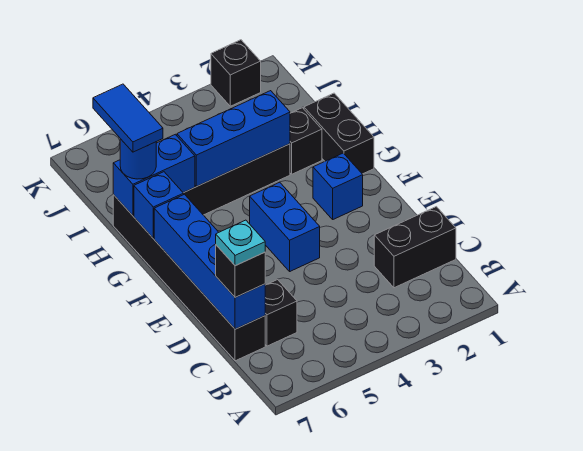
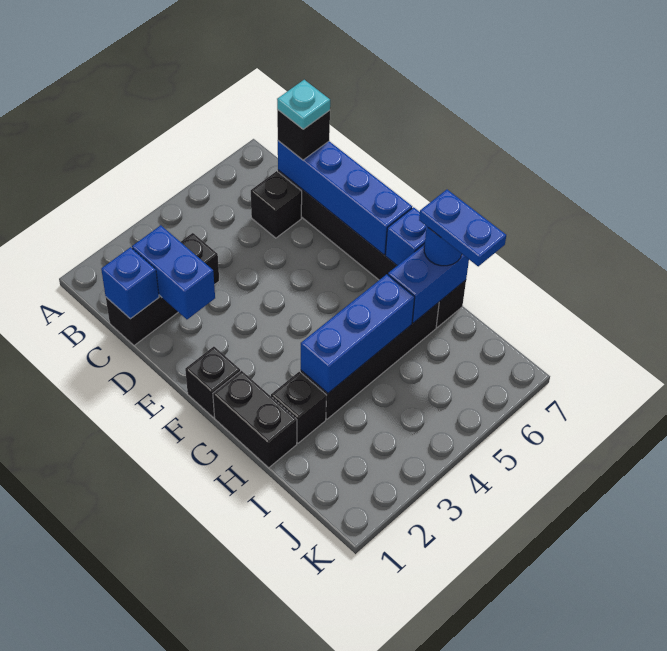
black brick C1:C2 level 1 -> black brick C1:C3 level 1
blue brick E4:F4 level 1 -> blue brick C2:D2 level 2
blue brick F2 level 1 -> blue brick C1 level 2
blue tile H7:I7 level 4 -> blue plate H7:I7 level 4
black brick K2 level 1 -> black brick F1 level 1

